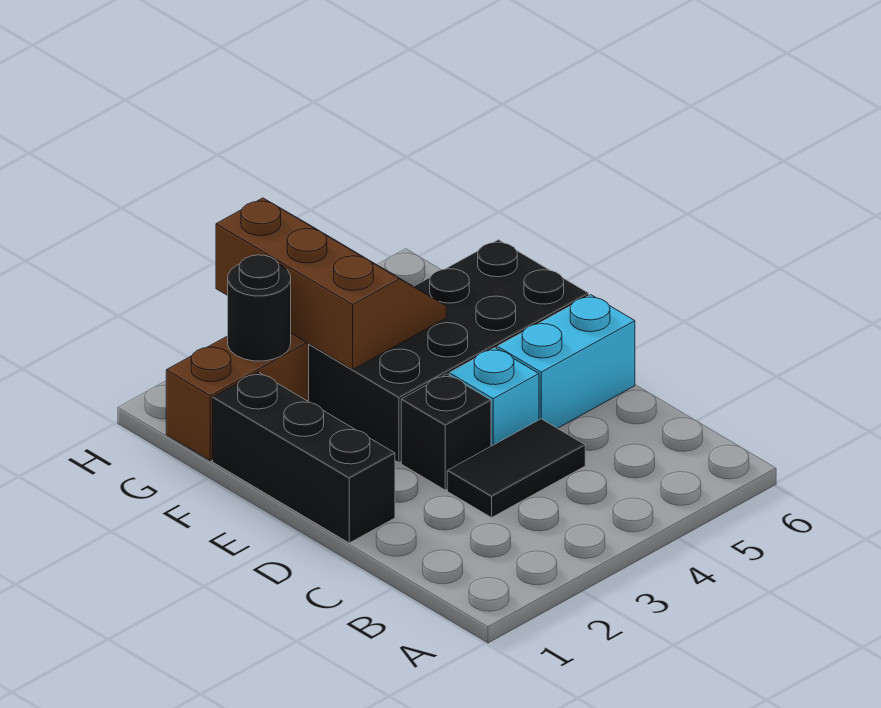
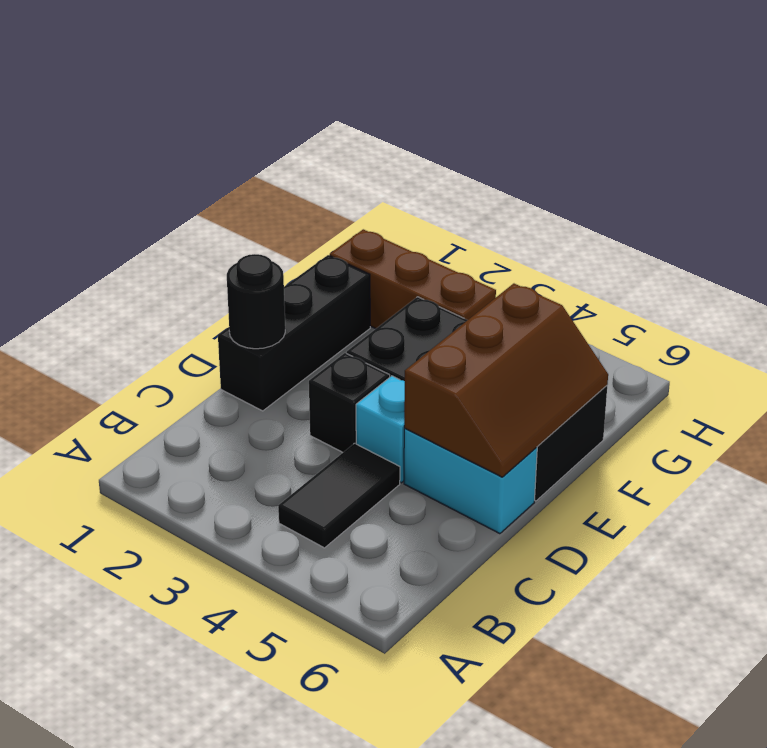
black tile C3:C4 level 1 -> black tile B4:C4 level 1
brown slope F3:H4 level 2 top 3 -> brown slope D5:F6 level 2 top 5
black round brick G2 level 2 -> black round brick D1 level 2

